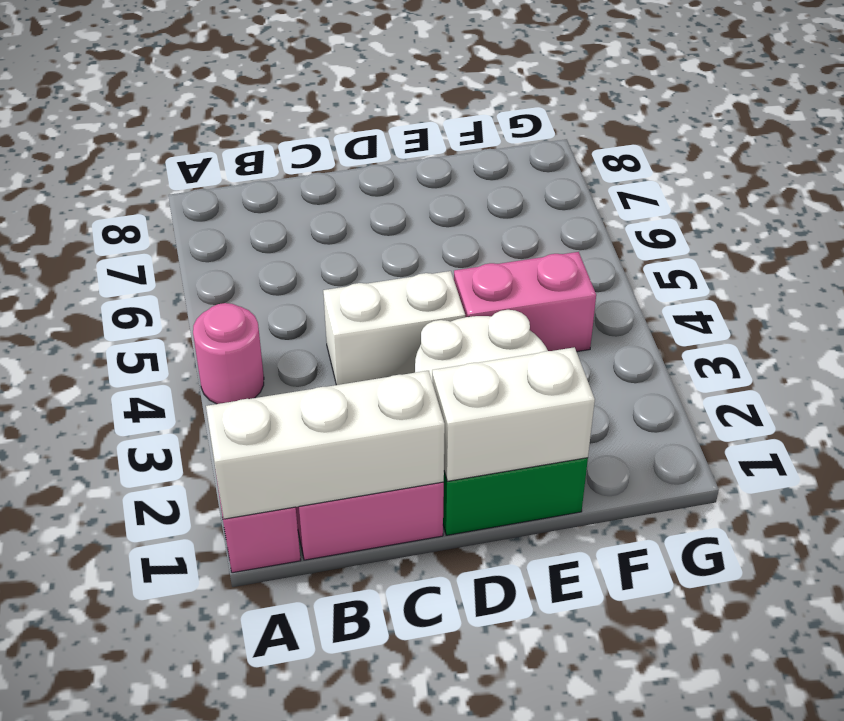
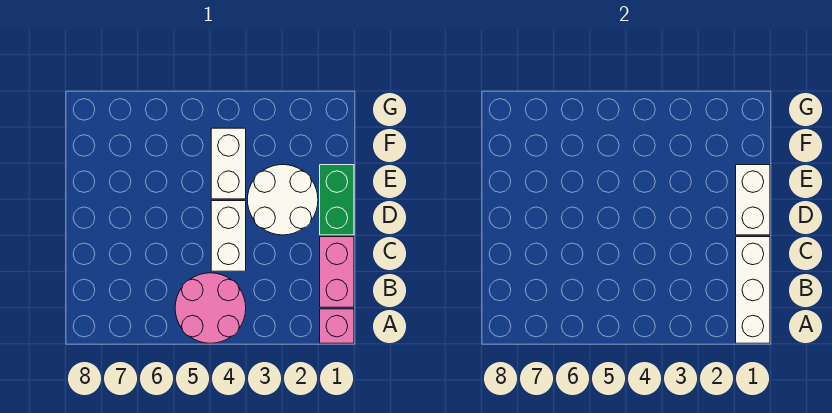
pink round brick A4 level 1 -> pink round brick A4:B5 level 1
pink brick E4:F4 level 1 -> white brick E4:F4 level 1

